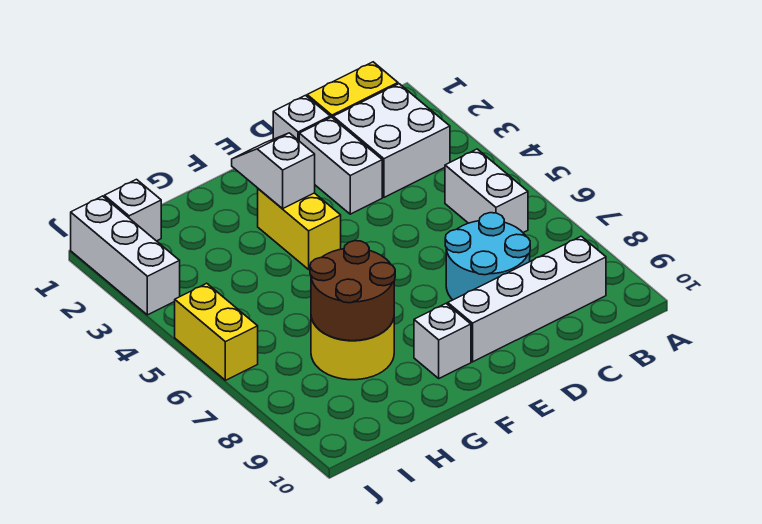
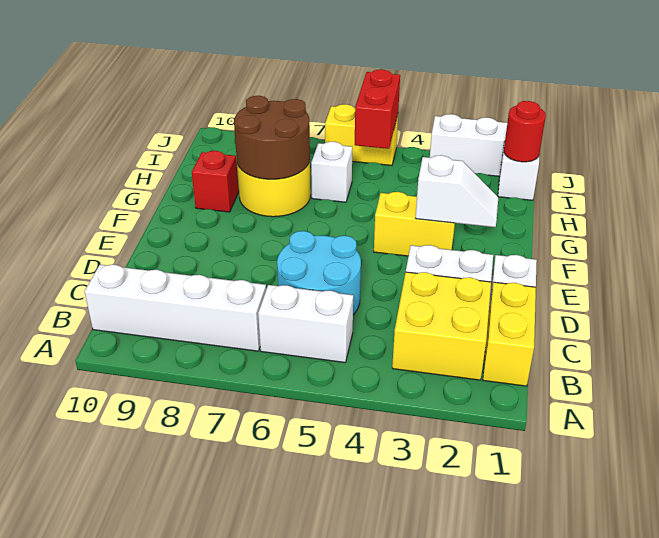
white brick B2:C3 level 1 -> yellow brick B2:C3 level 1
white brick B9:E9 level 1 -> white brick B7:B10 level 1
cyan round brick C7:D8 level 1 -> cyan round brick C5:D6 level 1
white brick F9 level 1 -> white brick H6 level 1
none -> red brick G9 level 1
none -> red round brick I1 level 2
none -> red brick I5:J5 level 2

